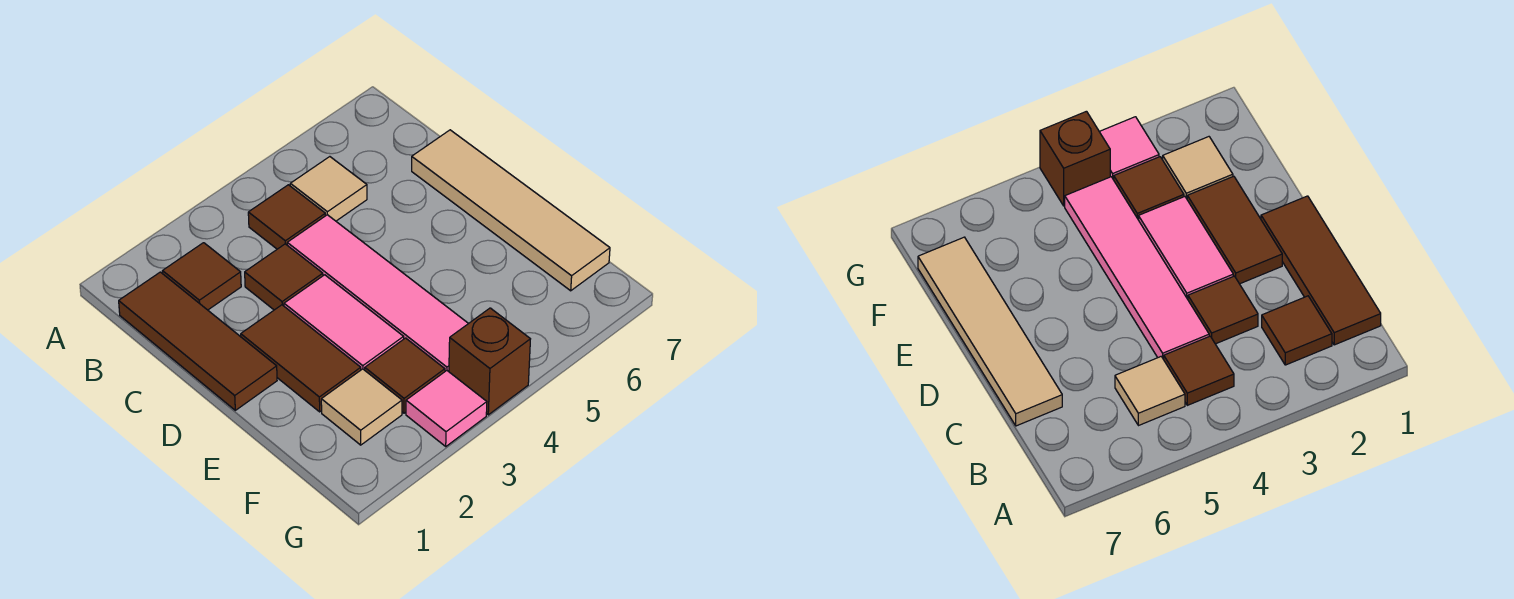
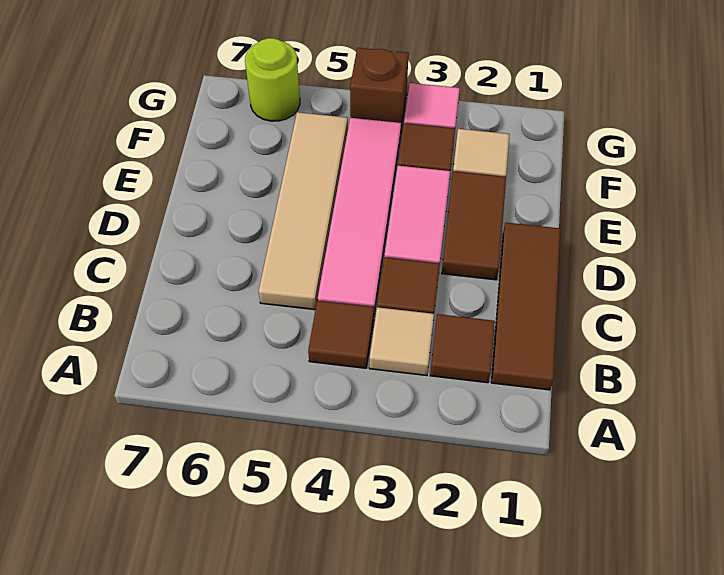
tan tile B5 level 1 -> tan tile B3 level 1
tan tile C7:F7 level 1 -> tan tile C5:F5 level 1
none -> lime round brick G6 level 1

